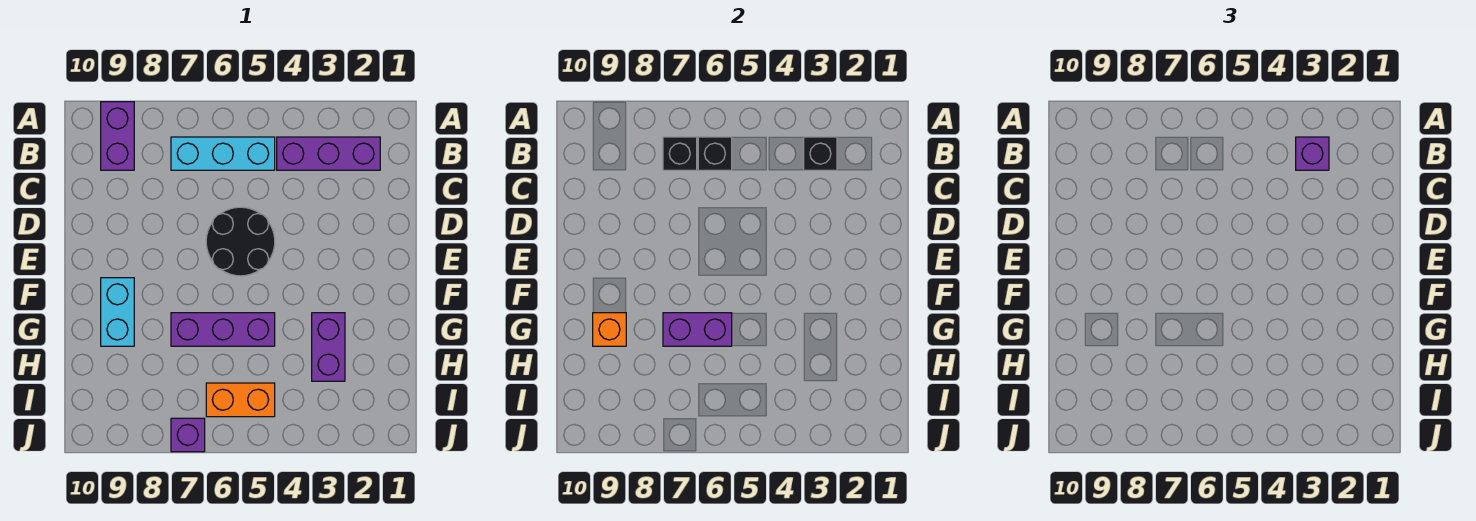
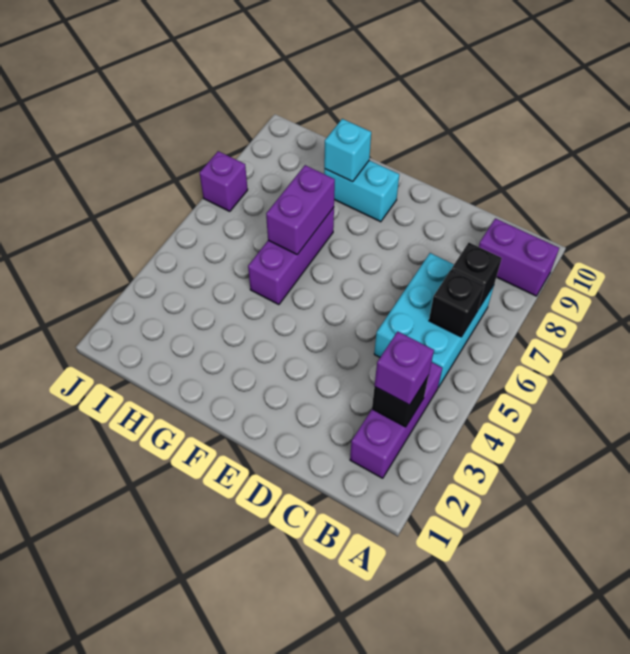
cyan brick B5:B7 level 1 -> cyan brick B5:C7 level 1
black round brick D5:E6 level 1 -> none
purple brick G3:H3 level 1 -> none
orange brick G9 level 2 -> cyan brick G9 level 2
orange brick I5:I6 level 1 -> none

